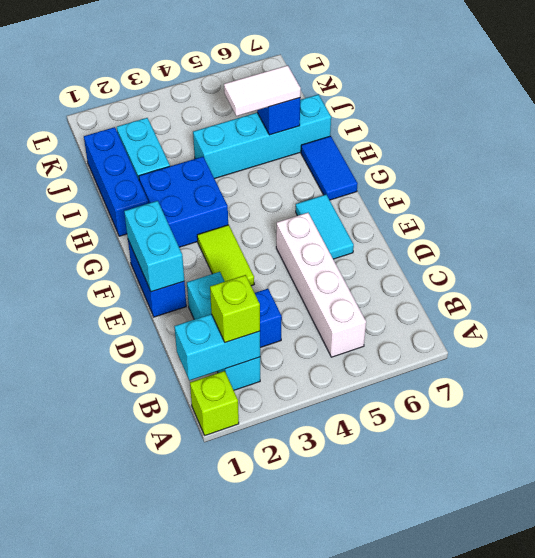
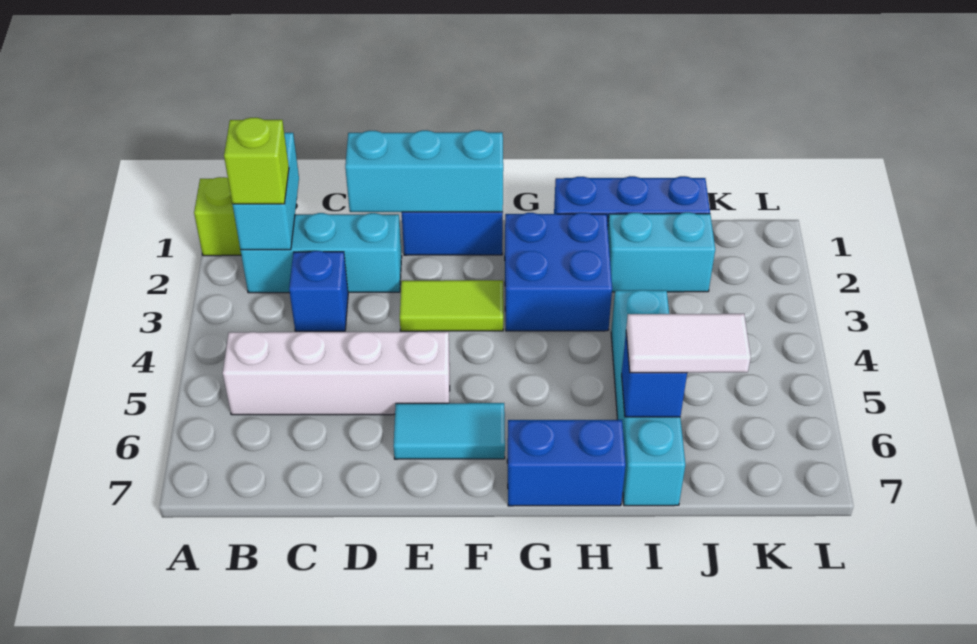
cyan brick E1:F1 level 2 -> cyan brick D1:F1 level 2
blue tile G7:H7 level 1 -> blue brick G7:H7 level 1
white tile I5:I6 level 3 -> white tile I6:J6 level 3

